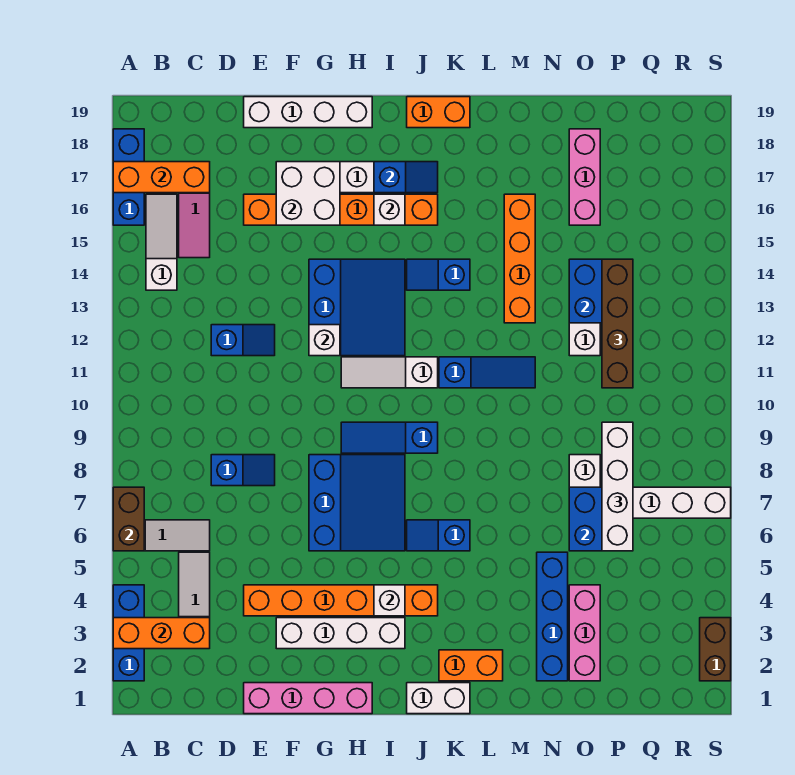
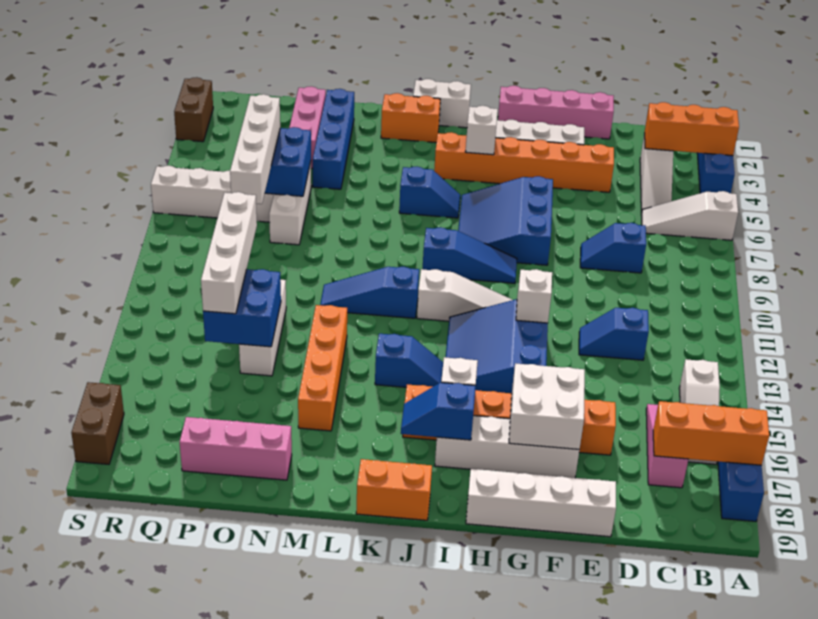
brown brick A6:A7 level 2 -> brown brick S17:S18 level 1
pink brick O16:O18 level 1 -> pink brick N18:P18 level 1
brown brick P11:P14 level 3 -> white brick P11:P14 level 3

